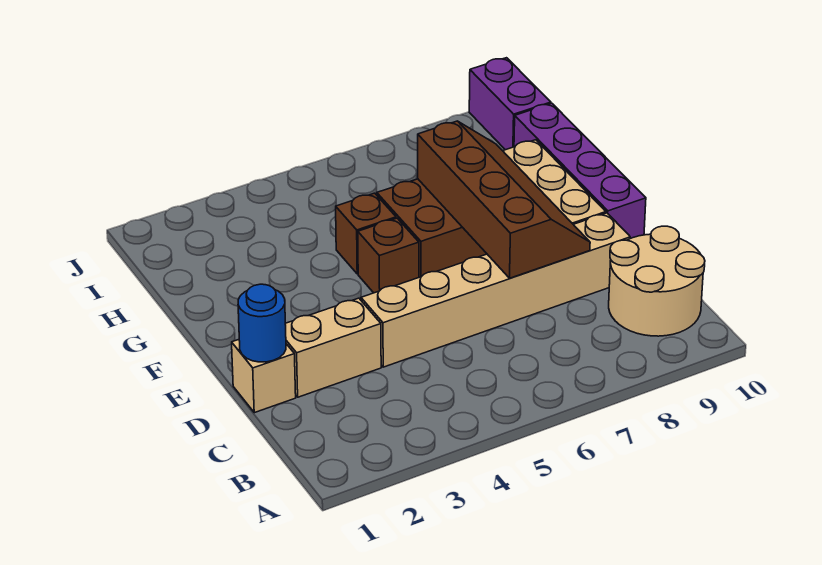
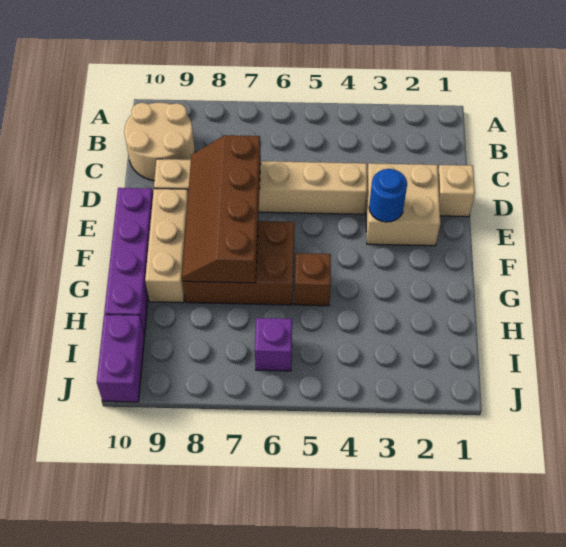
blue round brick D1 level 2 -> blue round brick E3 level 2
tan brick D2:D3 level 1 -> tan brick D2:E3 level 1
brown brick F5 level 1 -> none
none -> purple brick I6 level 1

